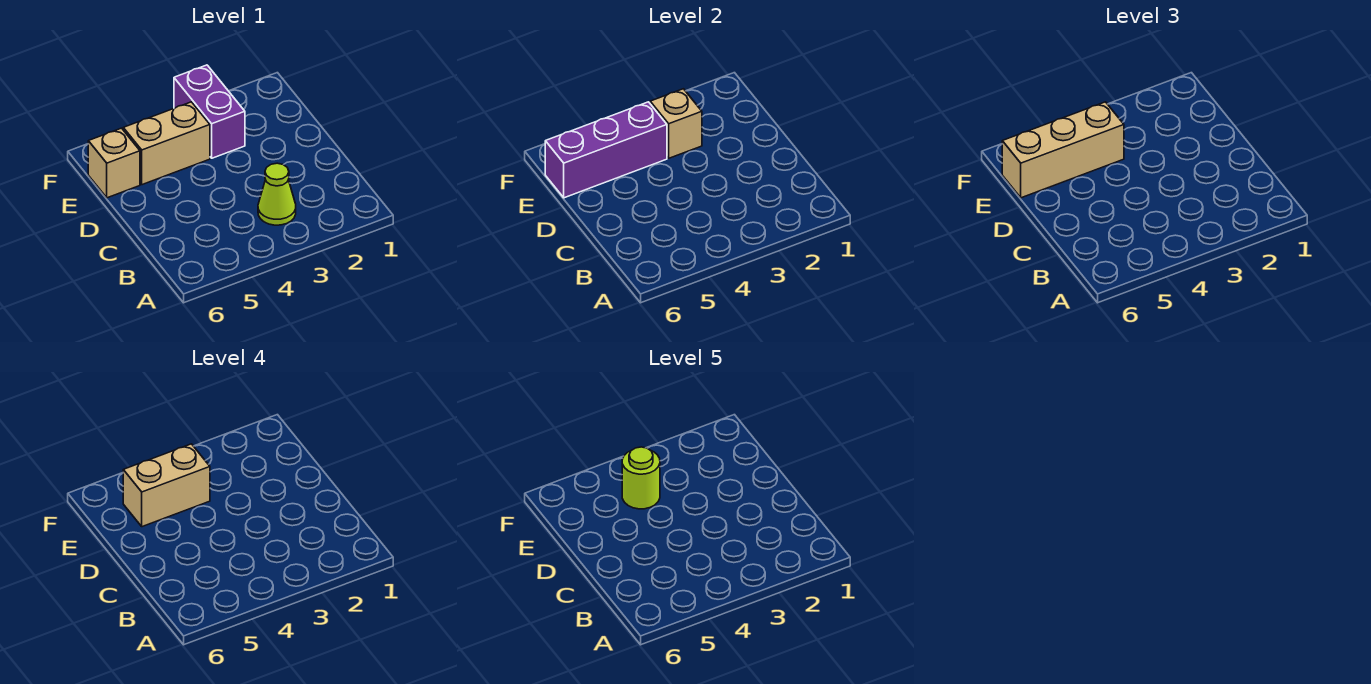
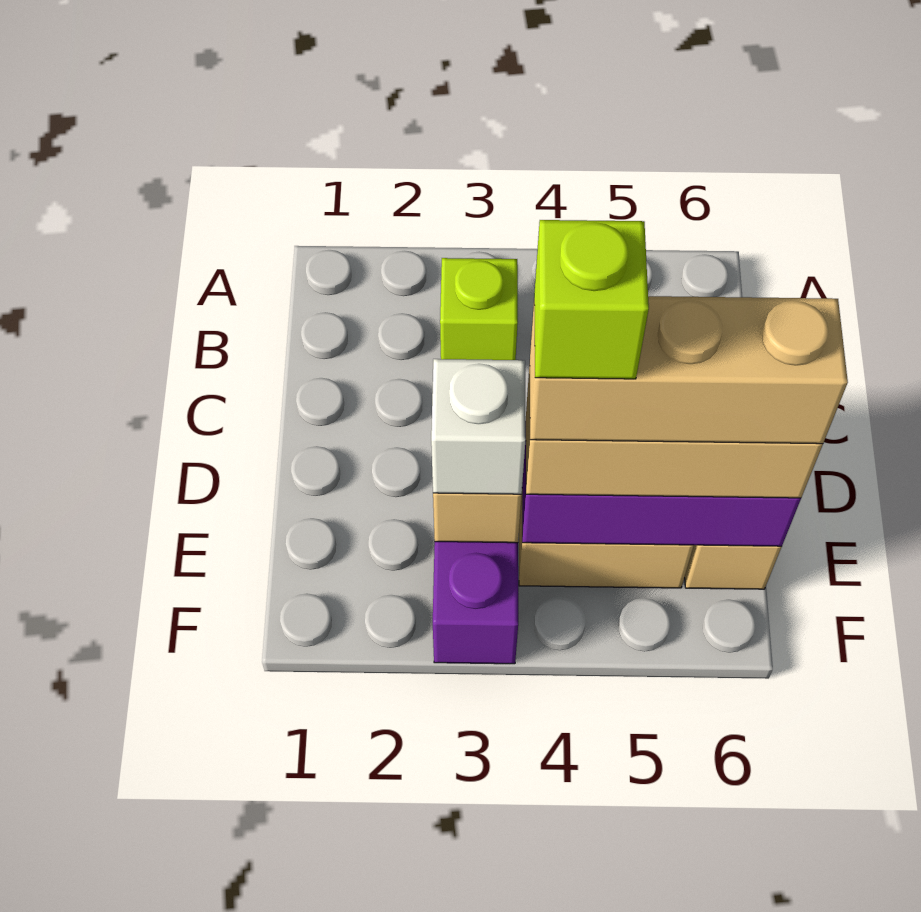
lime cone B3 level 1 -> lime brick B3 level 1
none -> white brick E3 level 3
tan brick E4:E5 level 4 -> tan brick E4:E6 level 4
lime round brick E4 level 5 -> lime brick E4 level 5

